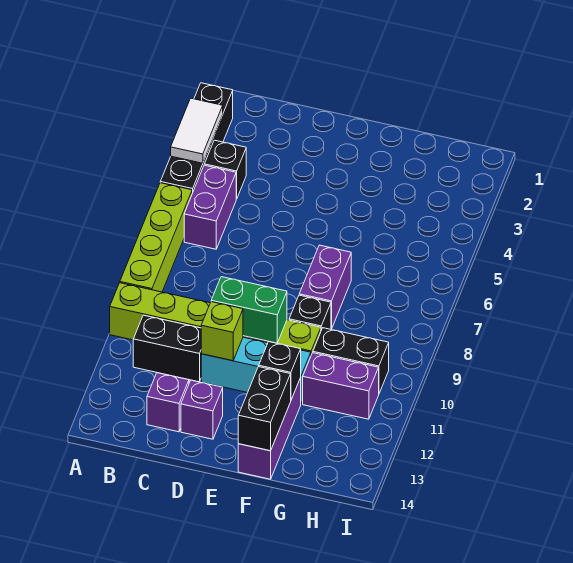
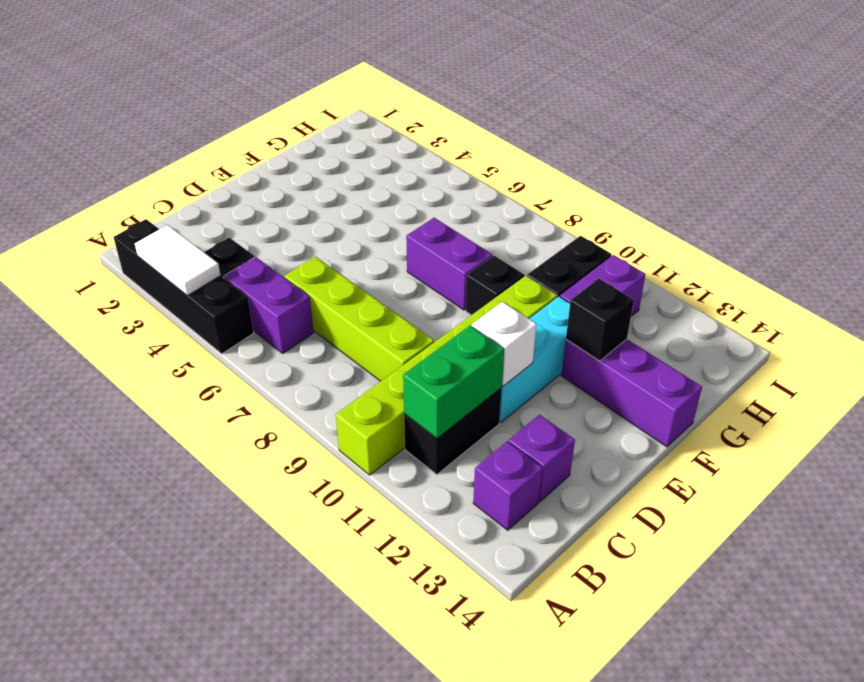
lime brick A6:A9 level 1 -> lime brick C6:C9 level 1
green brick D10:E10 level 2 -> green brick B11:C11 level 2
lime brick D11 level 2 -> white brick D11 level 2
purple brick D13 level 1 -> purple brick B13 level 1
black brick F13:F14 level 2 -> none

